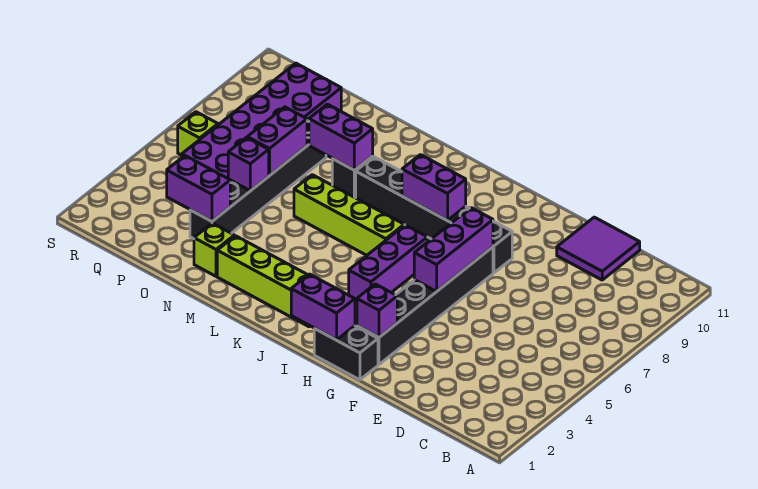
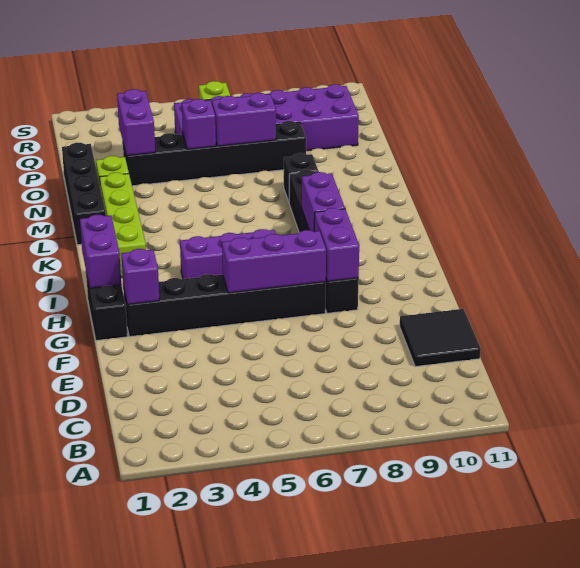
purple tile D10:E11 level 1 -> black tile D10:E11 level 1
lime brick J6:M6 level 1 -> none
none -> black brick L1:O1 level 1
purple brick M8:N8 level 2 -> purple brick G8:H8 level 2

